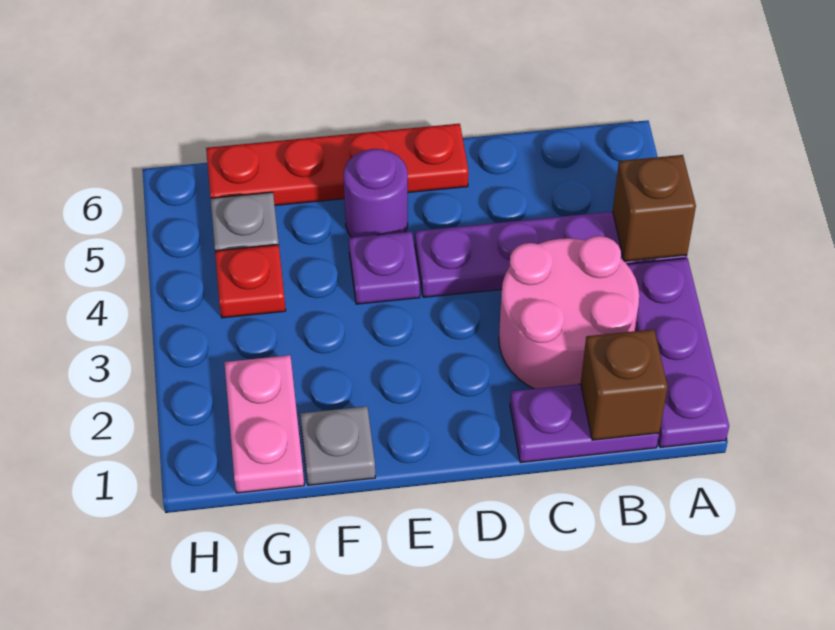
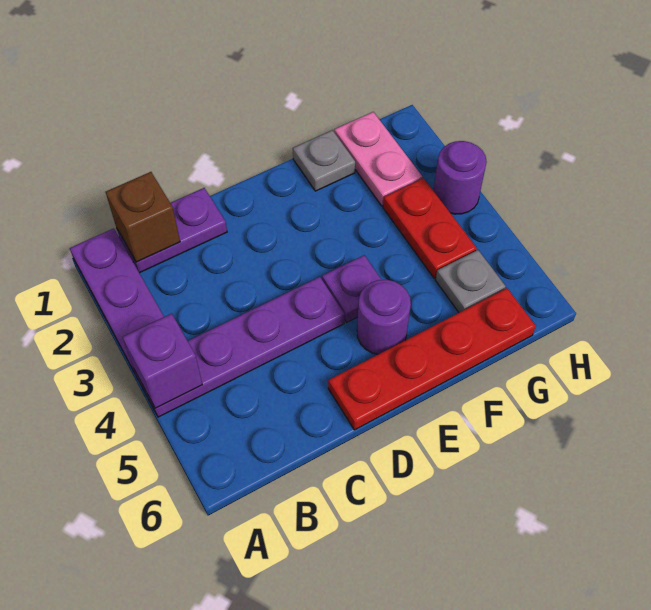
brown brick A4 level 2 -> purple brick A4 level 2
pink round brick B2:C3 level 1 -> none
red plate G4 level 1 -> red plate G3:G4 level 1
none -> purple round brick H3 level 1

